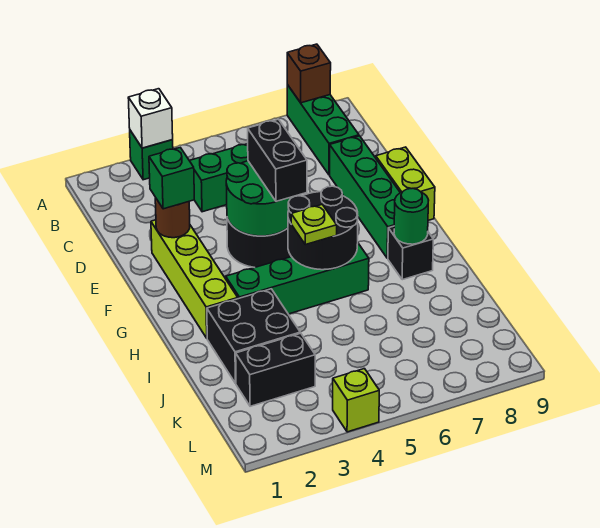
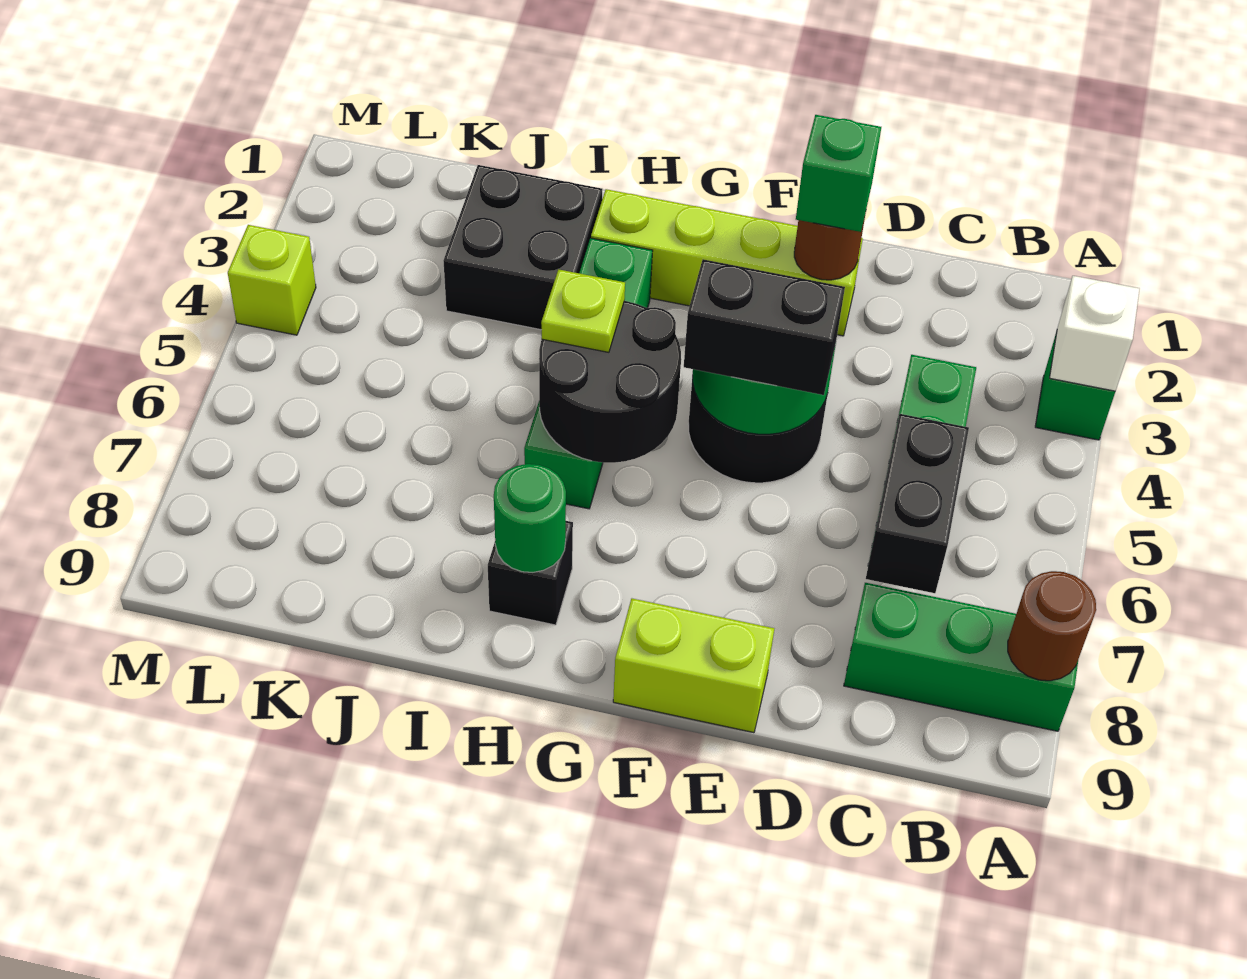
brown brick A8 level 2 -> brown round brick A8 level 2
green brick D8:G8 level 1 -> none
black brick K2:K3 level 1 -> black brick C6:C7 level 2

